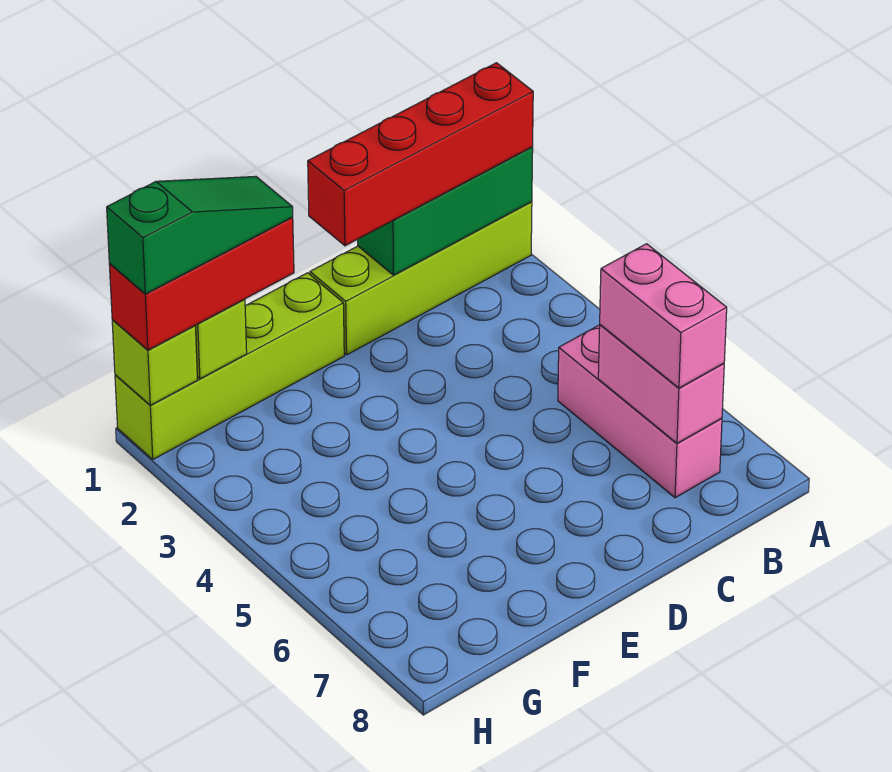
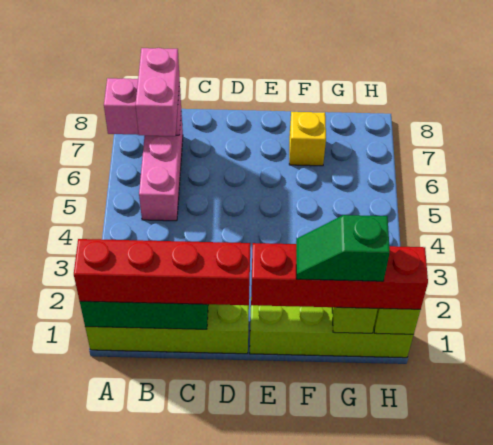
pink brick B6:B7 level 2 -> pink brick A7:B7 level 2
red brick F1:H1 level 3 -> red brick E1:H1 level 3
green slope F1:H1 level 4 top H -> green slope F1:G1 level 4 top G
none -> yellow brick F7 level 1

